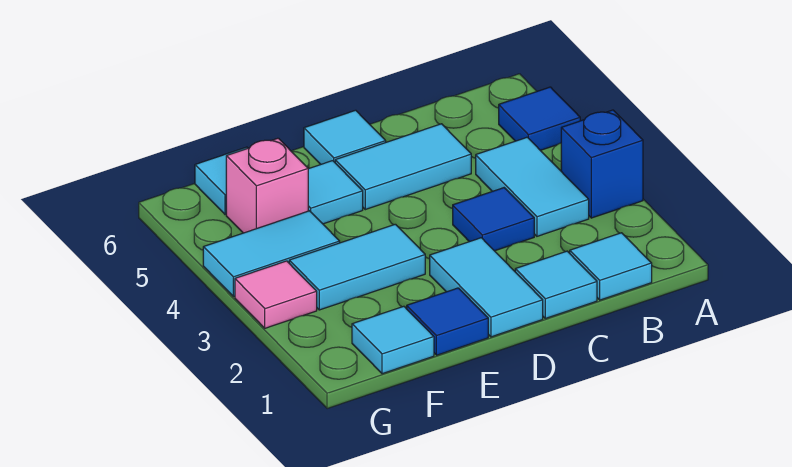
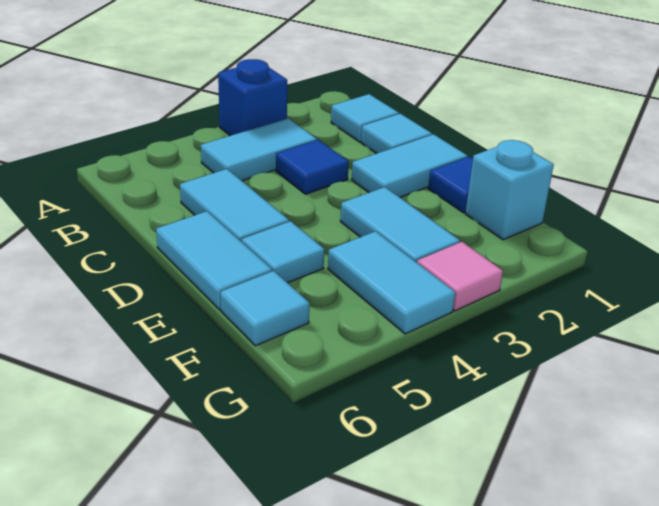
blue tile A5 level 1 -> none
cyan tile D6 level 1 -> cyan tile D6:E6 level 1
cyan tile F1 level 1 -> cyan brick F1 level 1
pink brick F5 level 1 -> none

